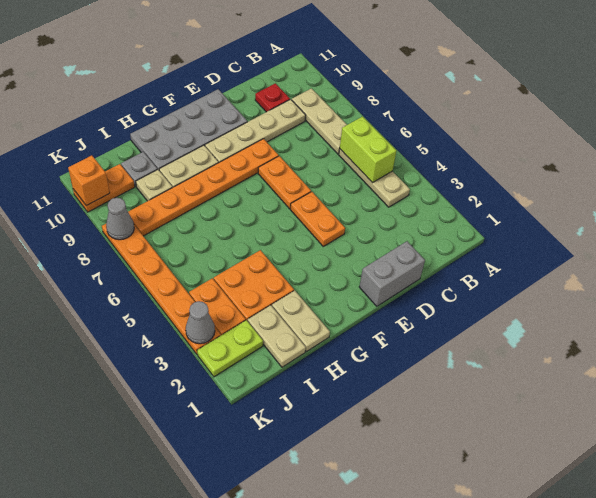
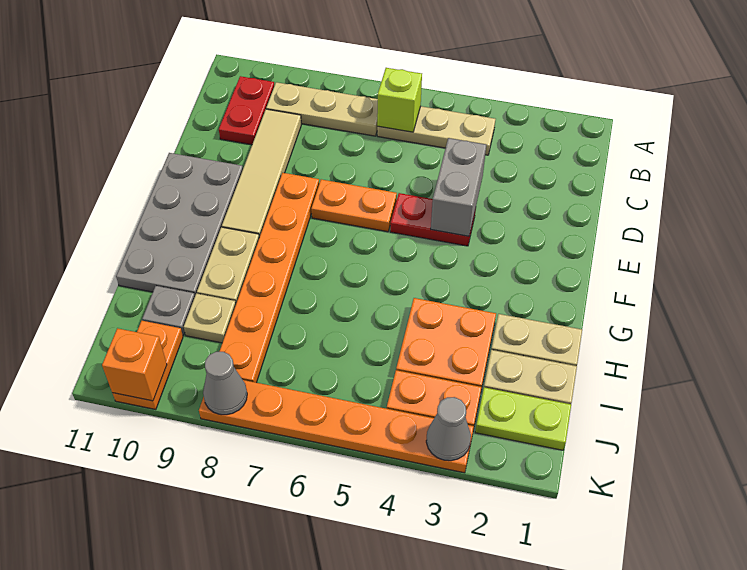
lime brick B5:B6 level 2 -> lime brick B6 level 2
tan plate C9:F9 level 1 -> tan tile C9:F9 level 1
red plate C10 level 1 -> red plate B10:C10 level 1
grey brick D1:E1 level 1 -> grey brick D4:E4 level 2
orange plate E4:E5 level 1 -> red plate E4:E5 level 1
lime plate J2:K2 level 1 -> lime plate J1:J2 level 1

